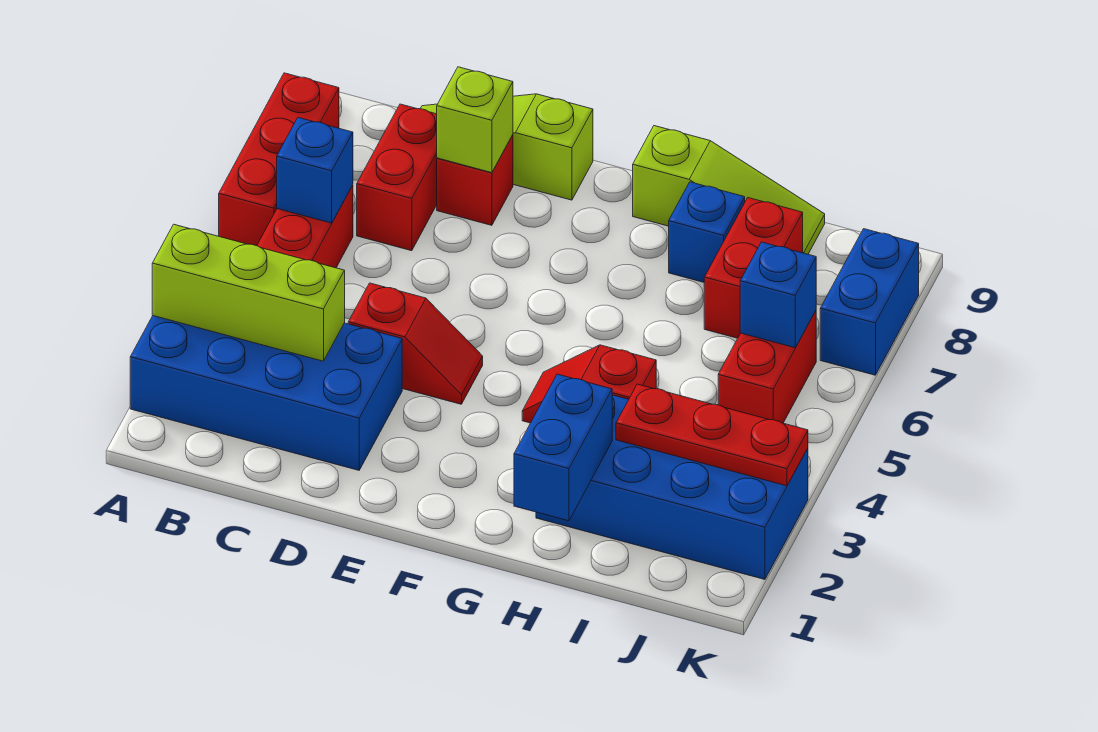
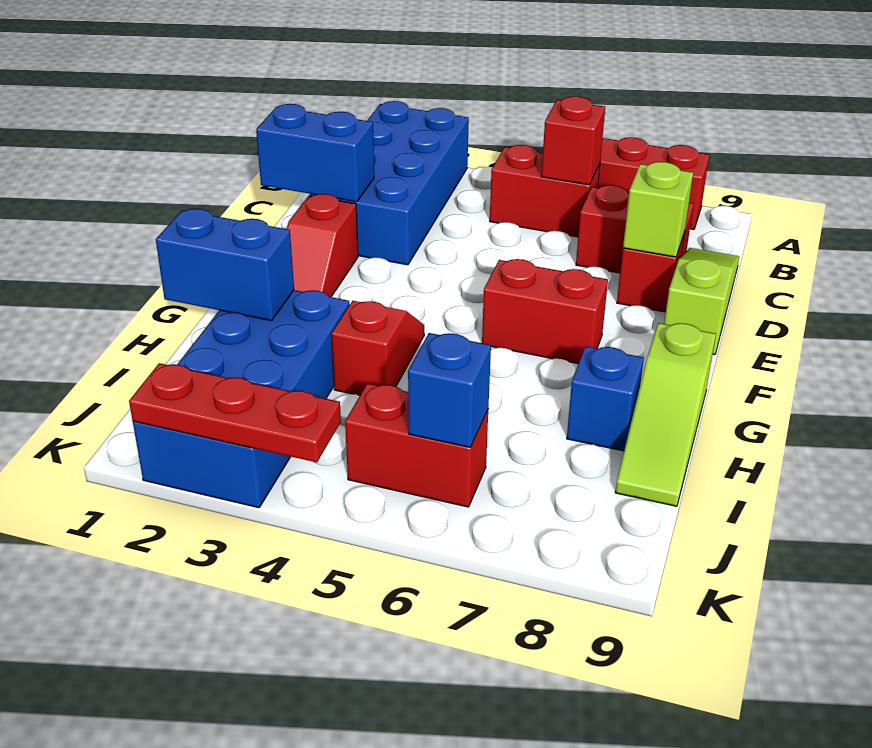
lime brick A3:C3 level 2 -> none
blue brick B6 level 2 -> red brick B6 level 2
red slope D4:E4 level 1 top D -> red slope E2:F2 level 1 top E
red plate I3:K3 level 2 -> red plate K2:K4 level 2
red brick I7:I8 level 1 -> red brick F6:F7 level 1
blue brick K7:K8 level 1 -> blue brick D1:D2 level 2

